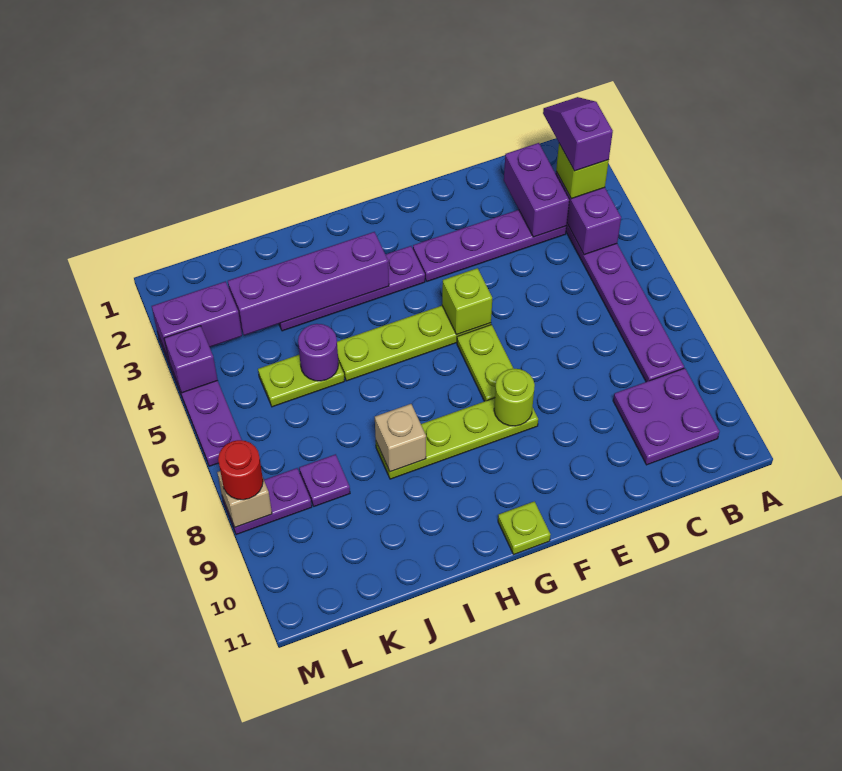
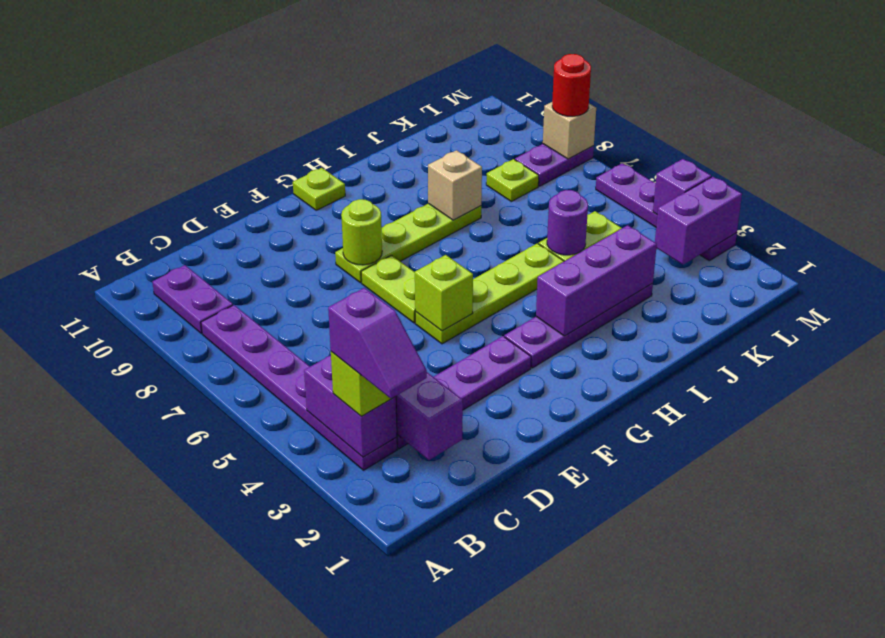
purple plate B9:C10 level 1 -> purple plate B9:B10 level 1
purple brick H3:K3 level 2 -> purple brick H3:J3 level 2
purple plate K8 level 1 -> lime plate K8 level 1

